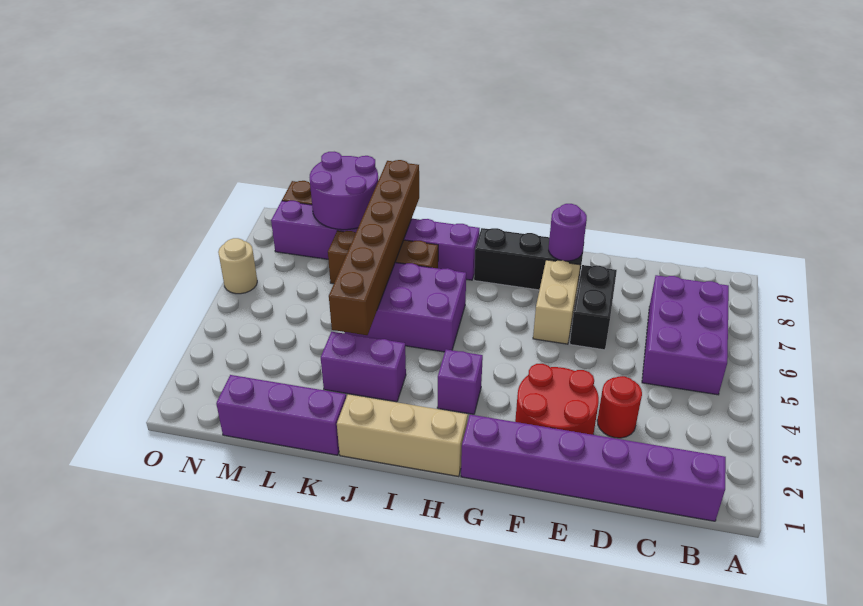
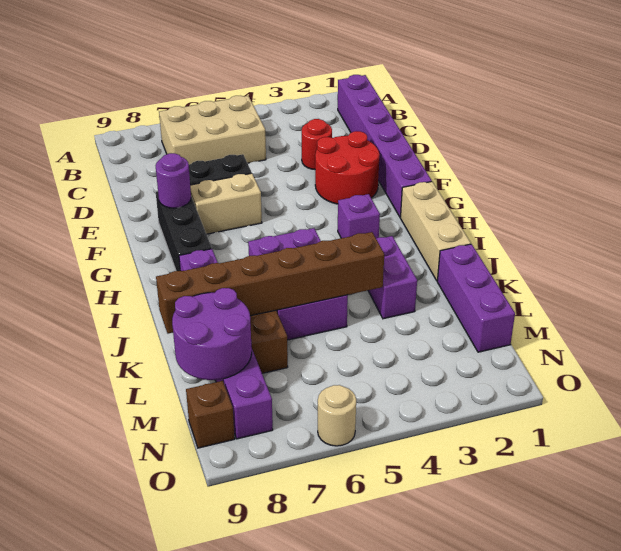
purple brick B5:C7 level 1 -> tan brick B5:C7 level 1

